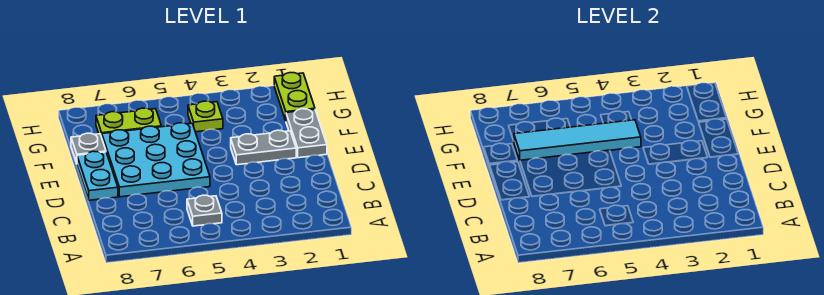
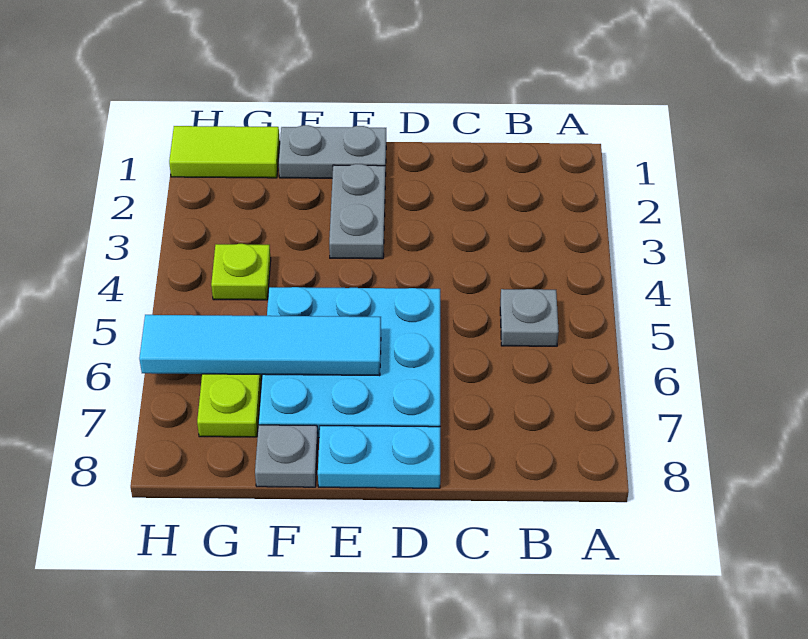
cyan tile F4:F7 level 2 -> cyan tile E6:H6 level 2
lime plate G1:H1 level 1 -> lime tile G1:H1 level 1

